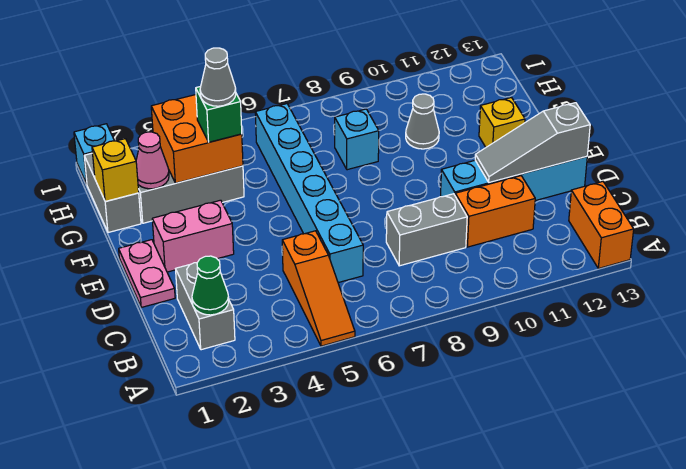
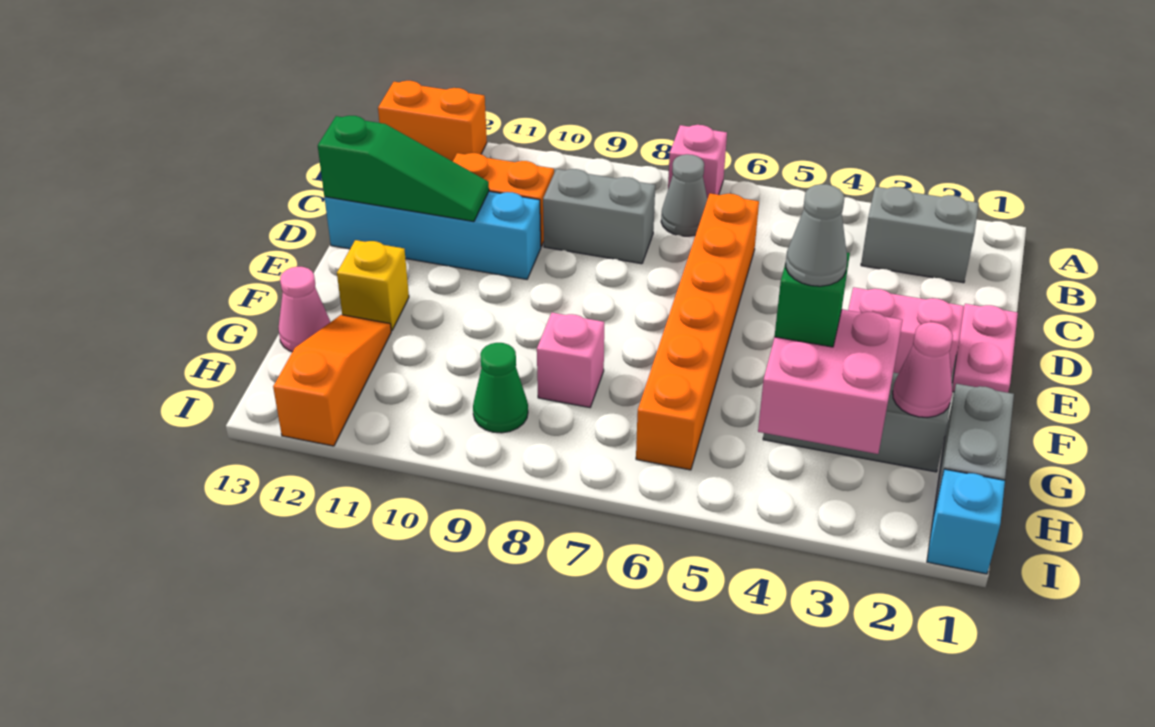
orange slope A5:C5 level 1 top C -> orange slope G12:I12 level 1 top I
none -> pink brick A7 level 1
orange brick A13:B13 level 1 -> orange brick A12:A13 level 1
grey brick B2:C2 level 1 -> grey brick B2:B3 level 1
green cone B2 level 2 -> green cone H9 level 1
cyan brick C6:H6 level 1 -> orange brick C6:H6 level 1
grey slope D11:D13 level 2 top 13 -> green slope D11:D13 level 2 top 13
yellow brick G1 level 2 -> none
orange brick G3:H4 level 2 -> pink brick G3:H4 level 2
cyan brick G8 level 1 -> pink brick G8 level 1
grey cone G10 level 1 -> grey cone B7 level 1
none -> pink cone G13 level 1

